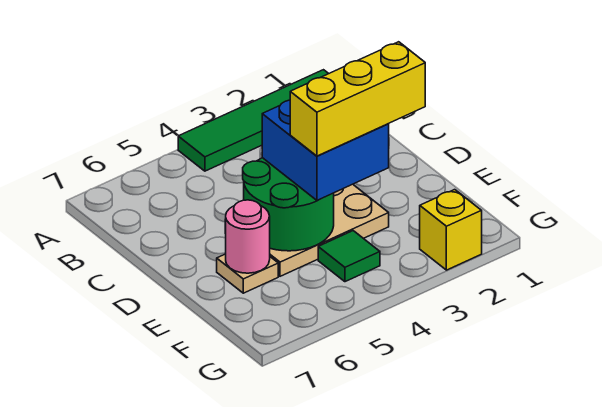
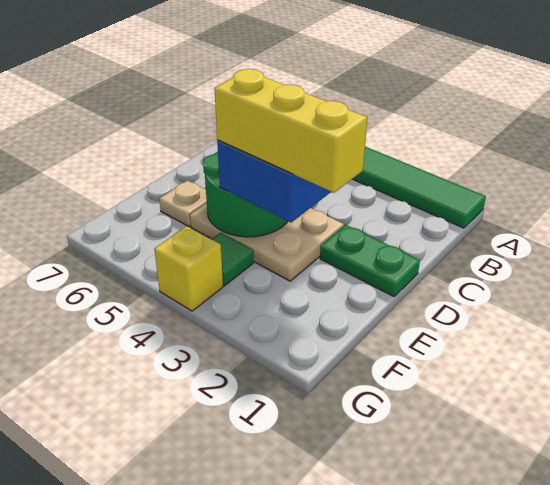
none -> green plate D1:D2 level 1
pink round brick E6 level 2 -> none
yellow brick G2 level 1 -> yellow brick G4 level 1

